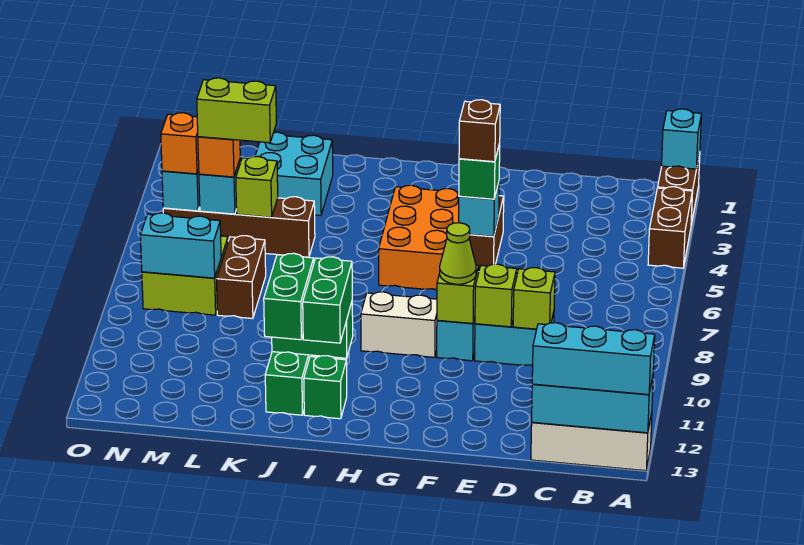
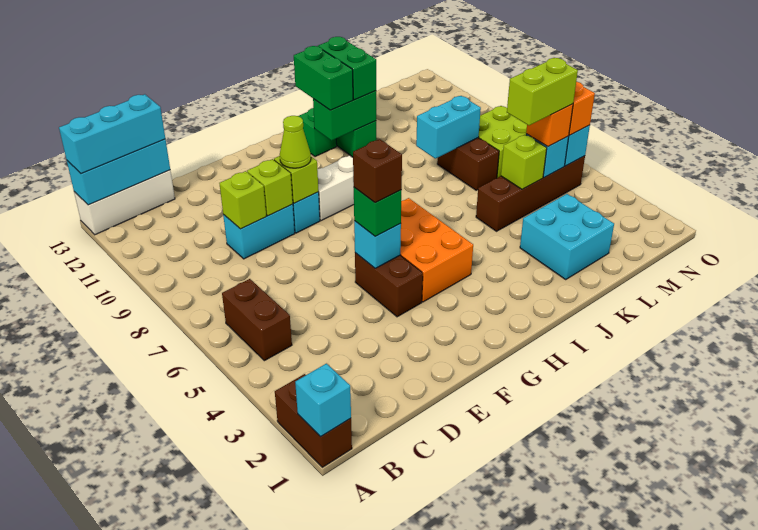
brown brick A3:A4 level 1 -> brown brick B5:B6 level 1
cyan brick M8:N8 level 2 -> cyan brick K8:L8 level 2

